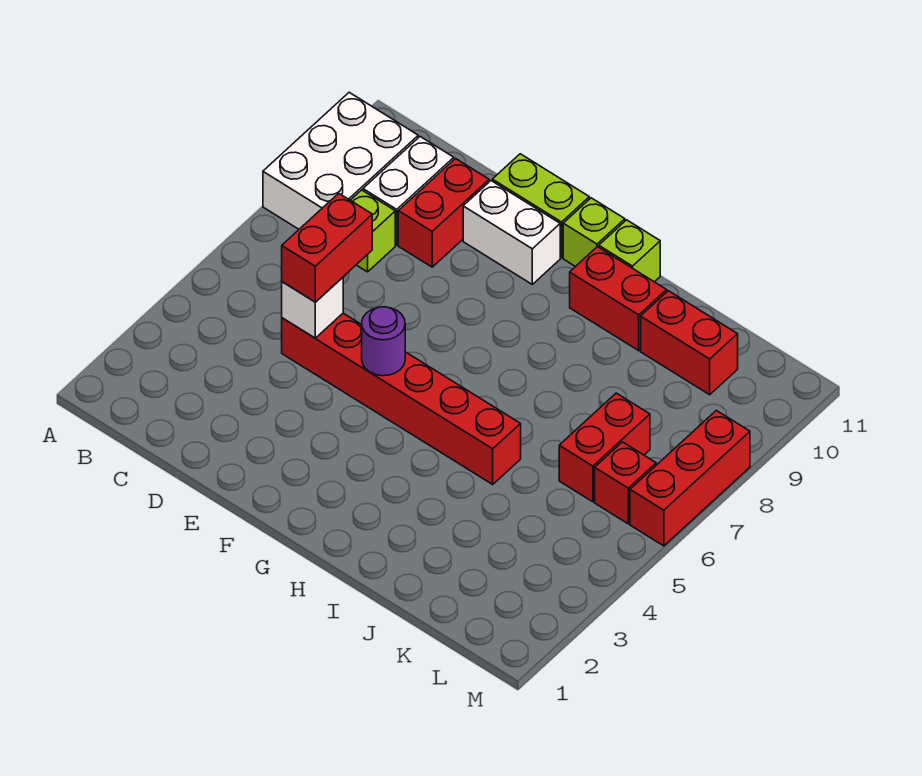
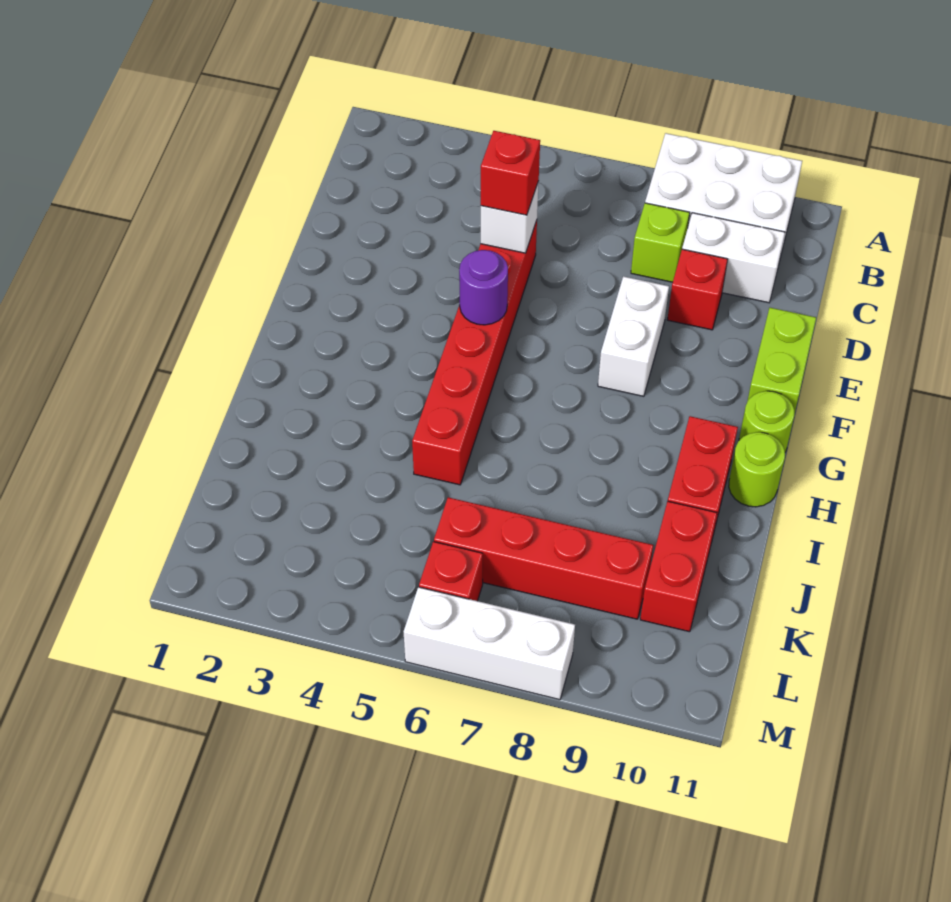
red brick D5:D6 level 3 -> red brick D5 level 3
red brick D9:D10 level 1 -> red brick D9 level 1
white brick E10:F10 level 1 -> white brick E8:F8 level 1
lime brick G11 level 1 -> lime round brick G11 level 1
lime brick H11 level 1 -> lime round brick H11 level 1
red brick K6:K7 level 1 -> red brick K6:K9 level 1
red brick M6:M8 level 1 -> white brick M6:M8 level 1

